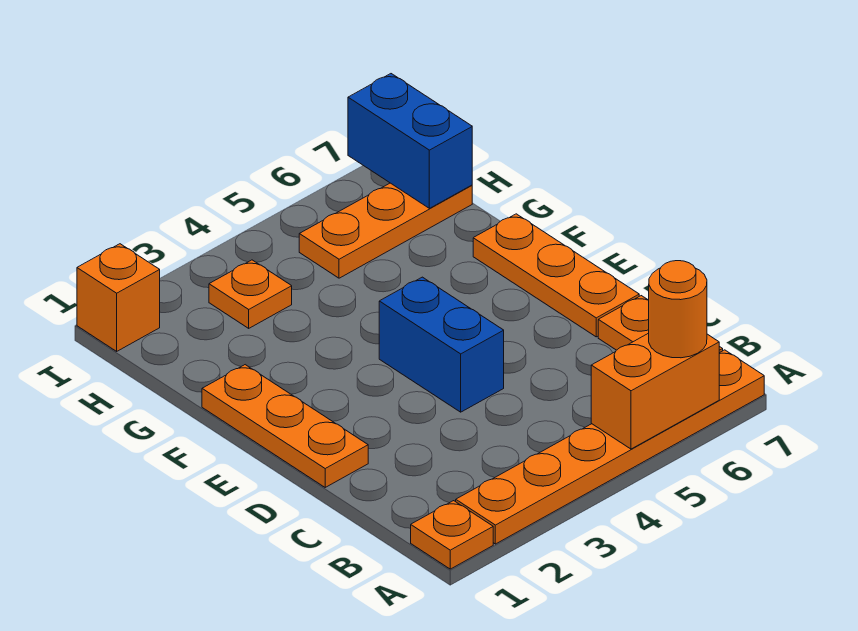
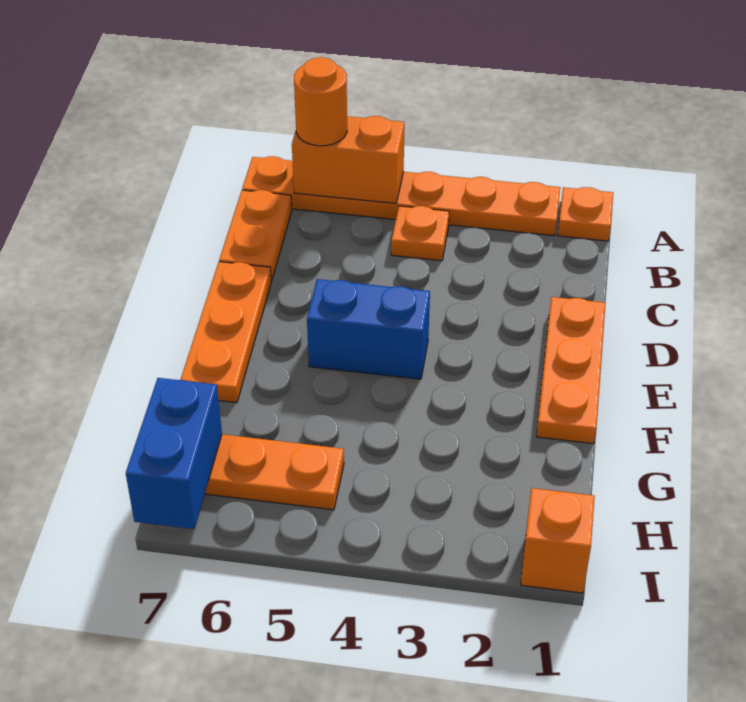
blue brick D4:E4 level 1 -> blue brick E4:E5 level 1
orange plate H3 level 1 -> orange plate B4 level 1

